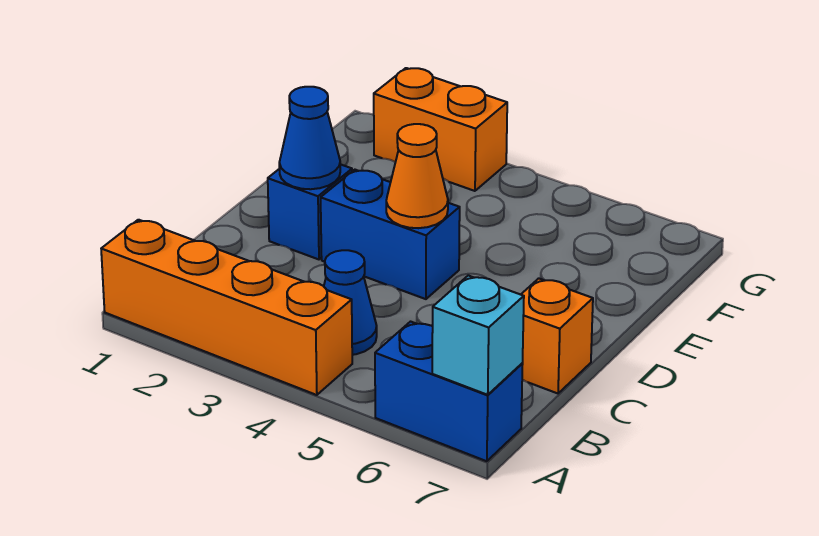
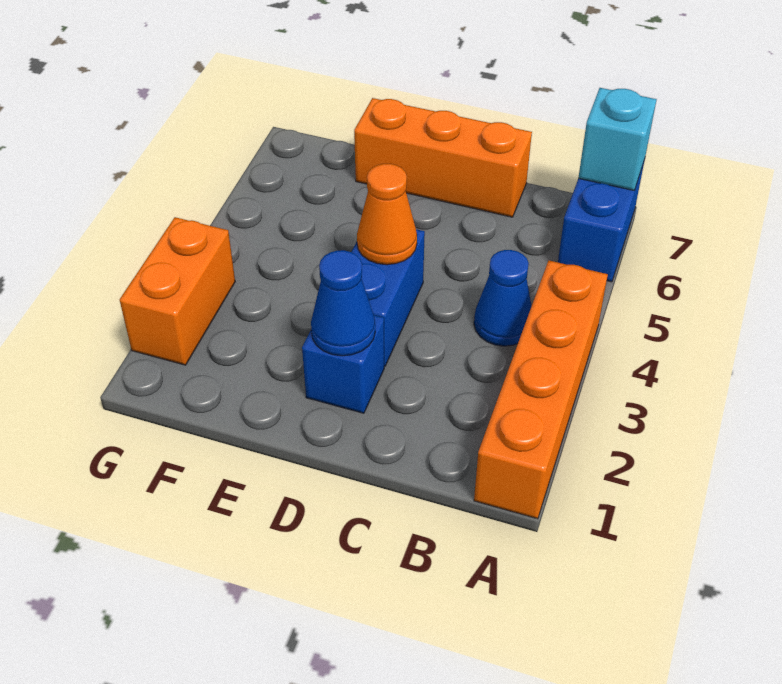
orange brick C7 level 1 -> orange brick C7:E7 level 1

